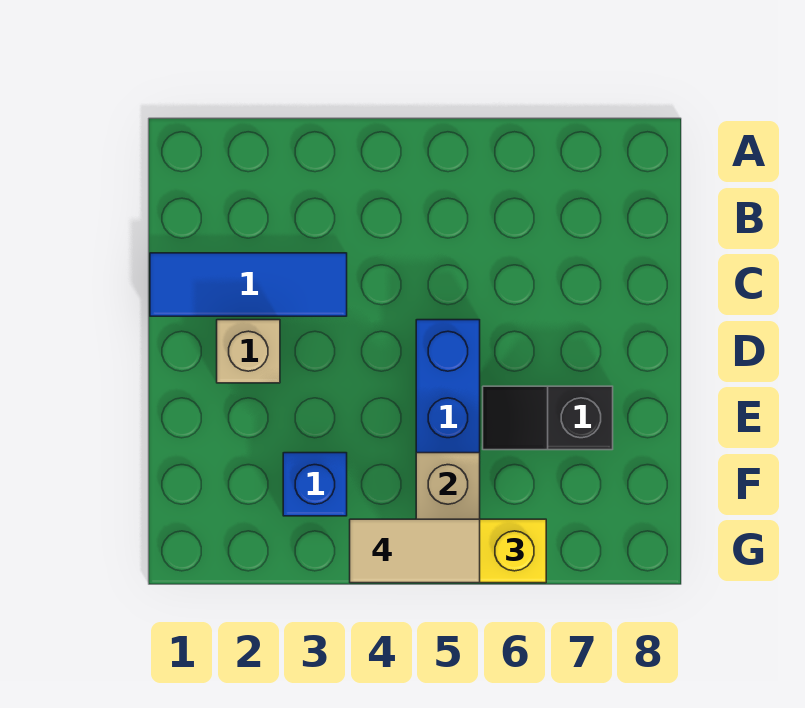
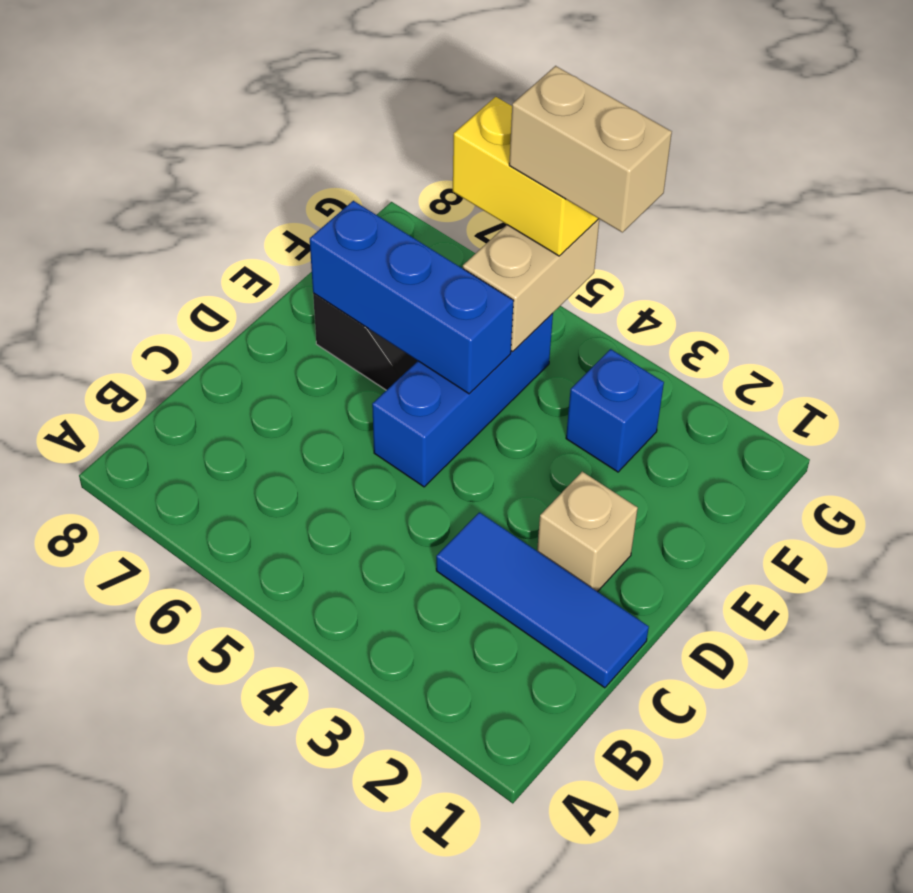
none -> blue brick E5:E7 level 2
tan tile G4:G5 level 4 -> tan brick G4:G5 level 4

